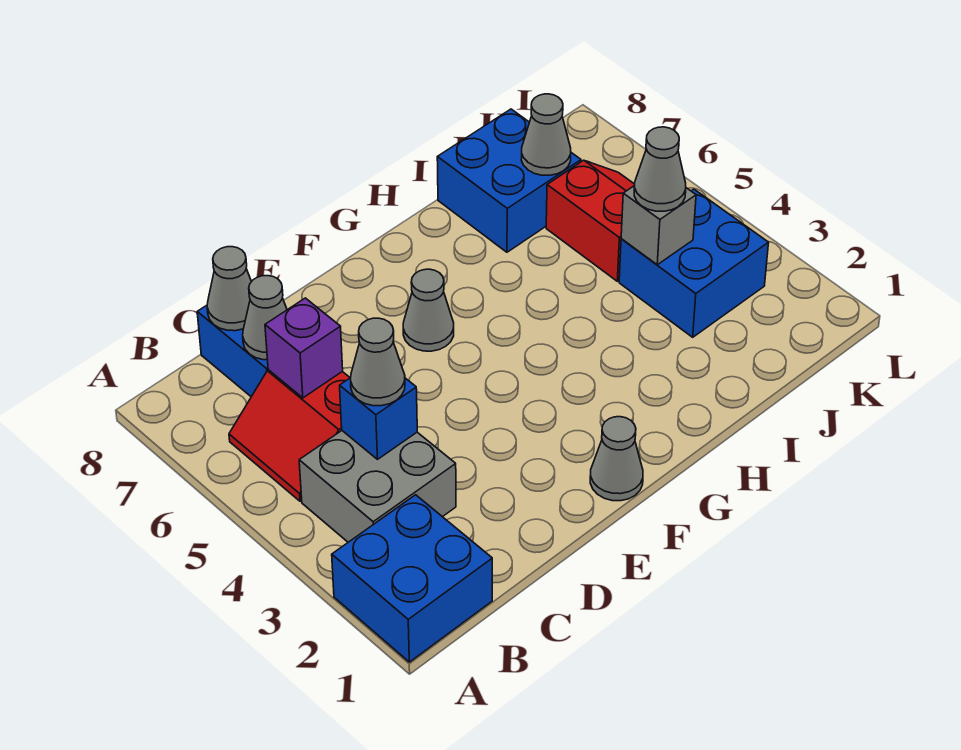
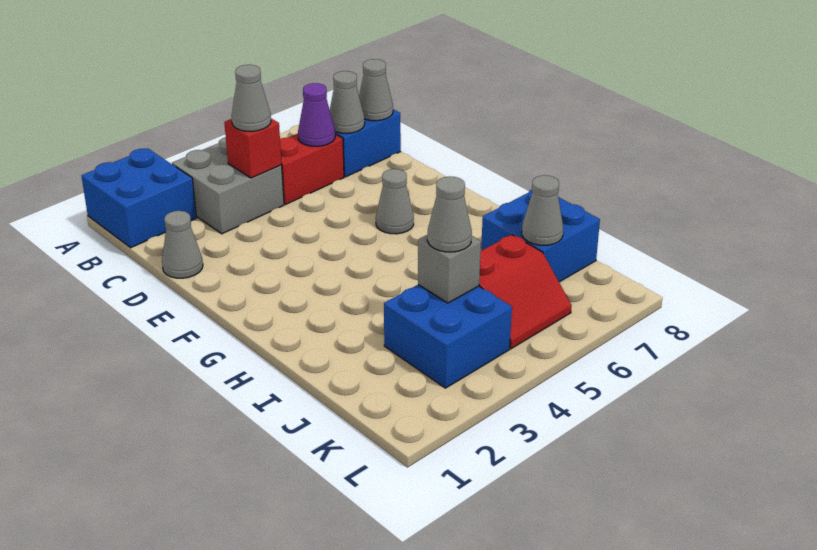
blue brick C4 level 2 -> red brick C4 level 2
purple brick C6 level 2 -> purple cone C6 level 2
grey cone F1 level 1 -> grey cone D1 level 1

